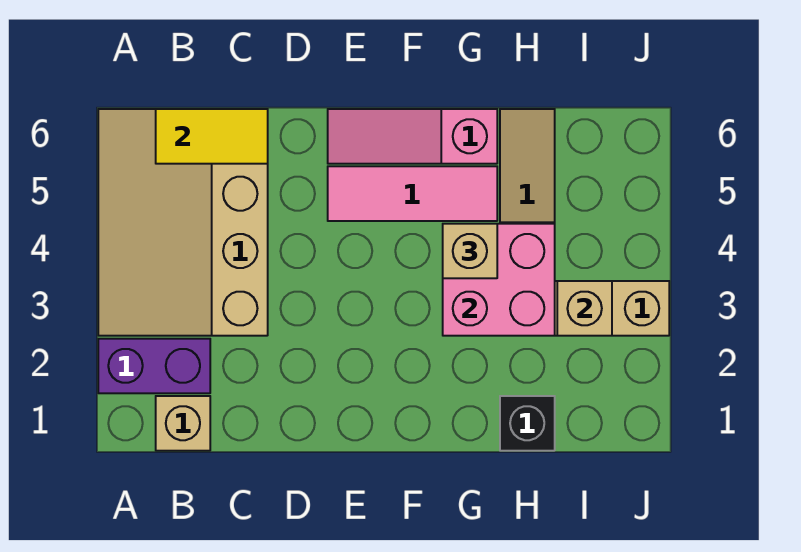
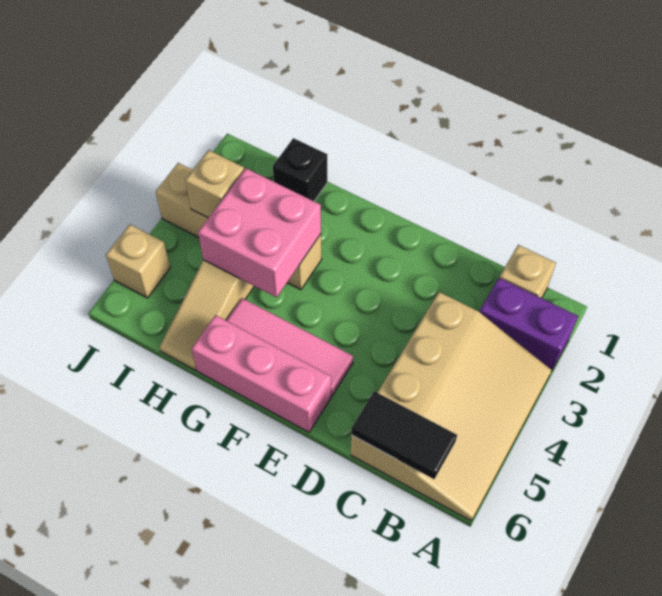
yellow tile B6:C6 level 2 -> black tile B6:C6 level 2
pink slope E6:G6 level 1 top G -> pink brick E6:G6 level 1
tan brick G4 level 3 -> tan brick J5 level 1

